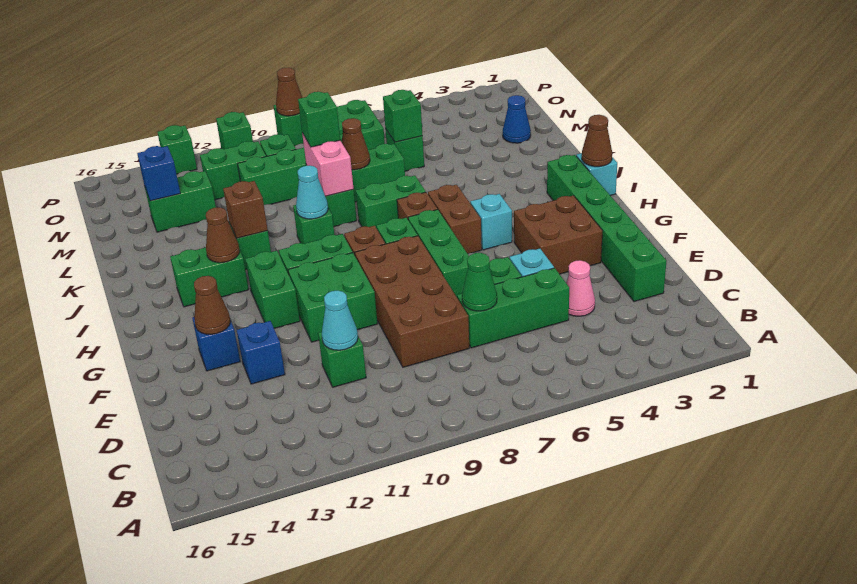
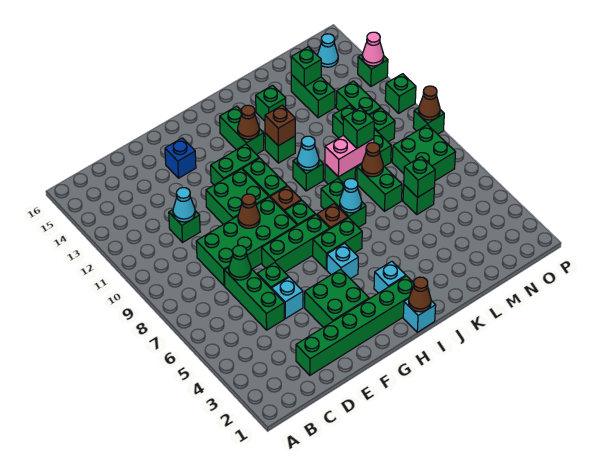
pink cone D4 level 1 -> pink cone P13 level 2
brown brick D8:G9 level 1 -> green brick D8:G9 level 1
blue brick E13 level 1 -> none
brown brick F3:G4 level 1 -> green brick F3:G4 level 1
brown cone F14 level 2 -> brown cone F9 level 2
brown brick H6:I6 level 1 -> green brick H6:I6 level 1
none -> cyan brick I3 level 1
none -> cyan cone J7 level 2
none -> green brick K14 level 1
blue cone M2 level 1 -> none
blue brick M14 level 2 -> green brick M14 level 2
none -> cyan cone O15 level 1

